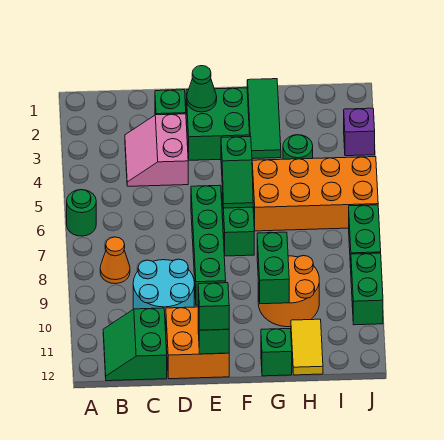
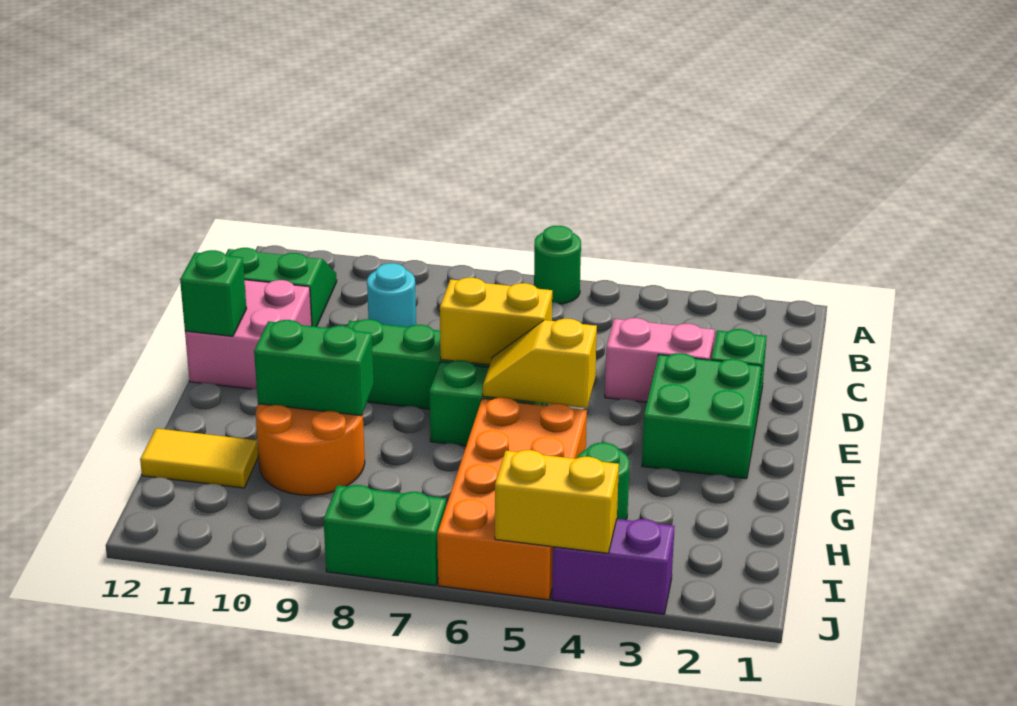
orange cone B8 level 1 -> none
cyan round brick C9:D10 level 1 -> cyan round brick C9 level 1
orange brick D11:E12 level 1 -> pink brick D11:E12 level 1
green cone E2 level 2 -> none
none -> yellow brick E6:E7 level 2
green brick E12 level 3 -> none
green slope F5:F6 level 2 top 5 -> yellow slope F5:F6 level 2 top 5
green tile G1:G3 level 1 -> none
green brick G12 level 1 -> none
purple brick J3 level 1 -> purple brick J3:J4 level 1
none -> yellow brick J4:J5 level 2
green brick J9:J10 level 1 -> none

